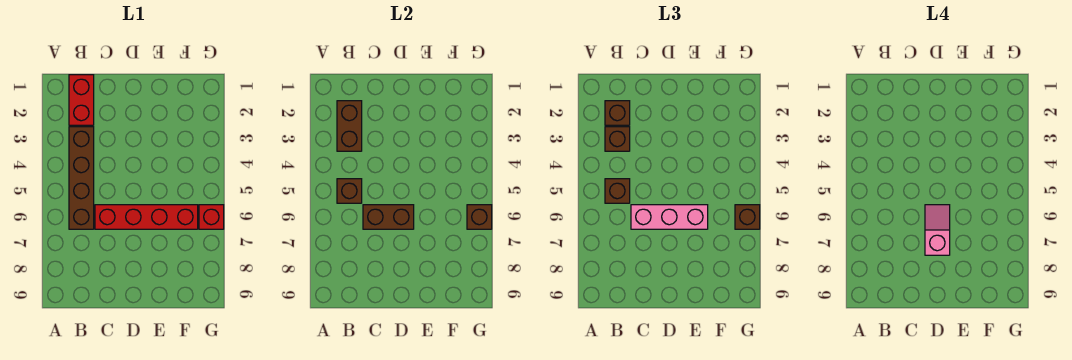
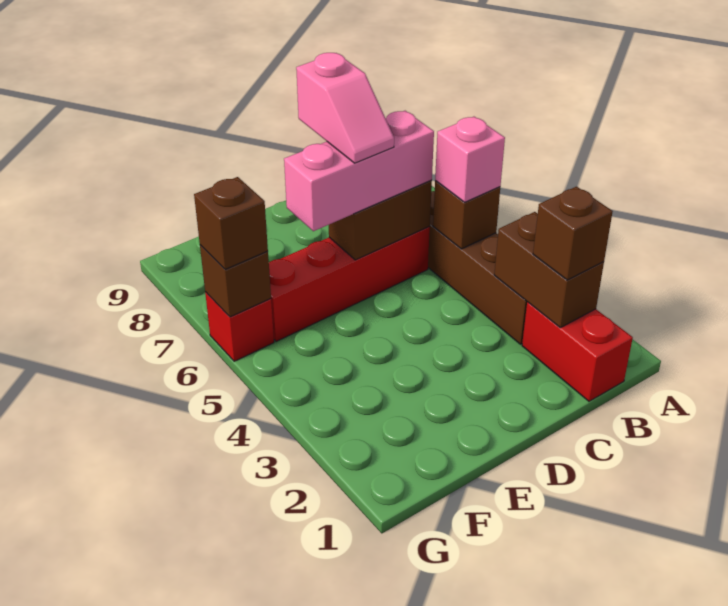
brown brick B3 level 3 -> none
brown brick B5 level 3 -> pink brick B5 level 3

